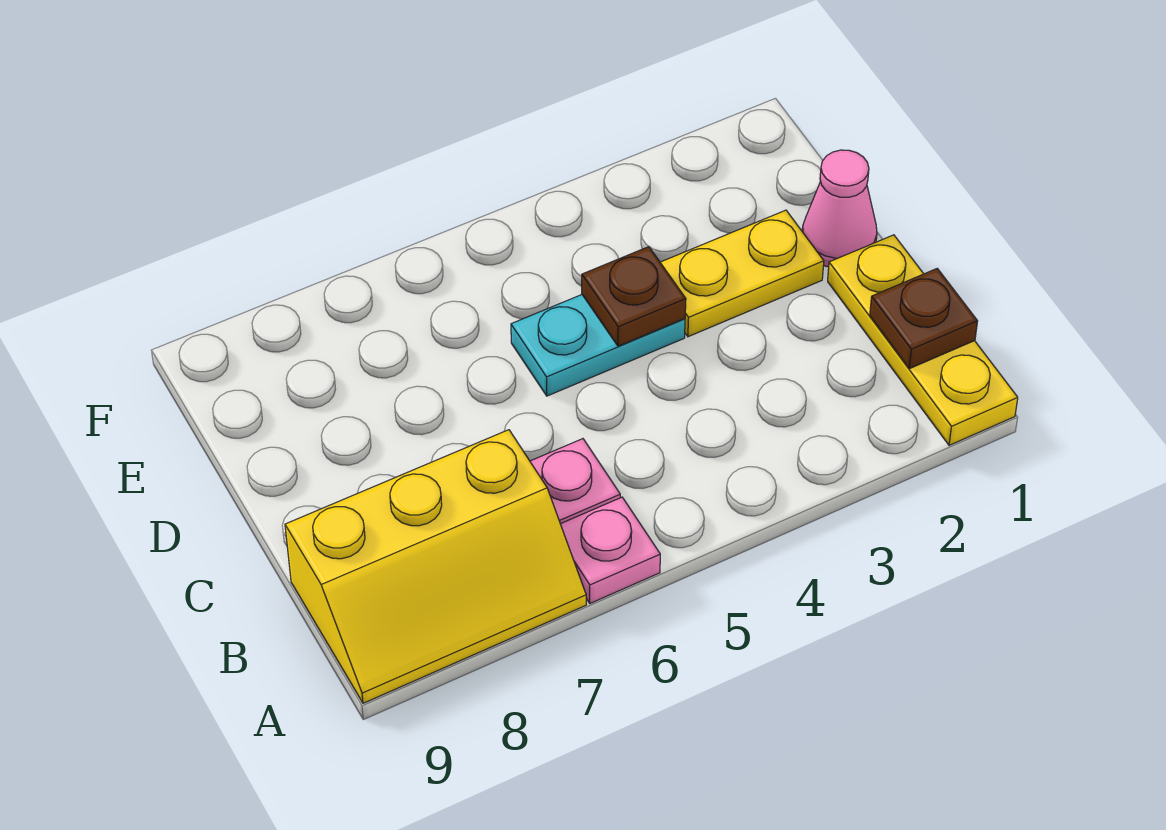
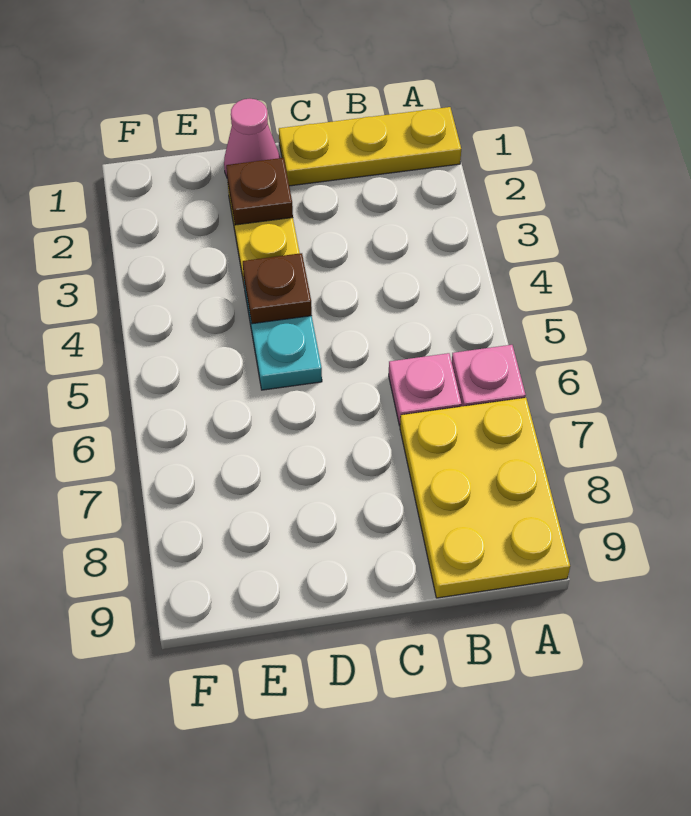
yellow slope A7:B9 level 1 top B -> yellow plate A7:B9 level 1
brown plate B1 level 2 -> brown plate D2 level 2

